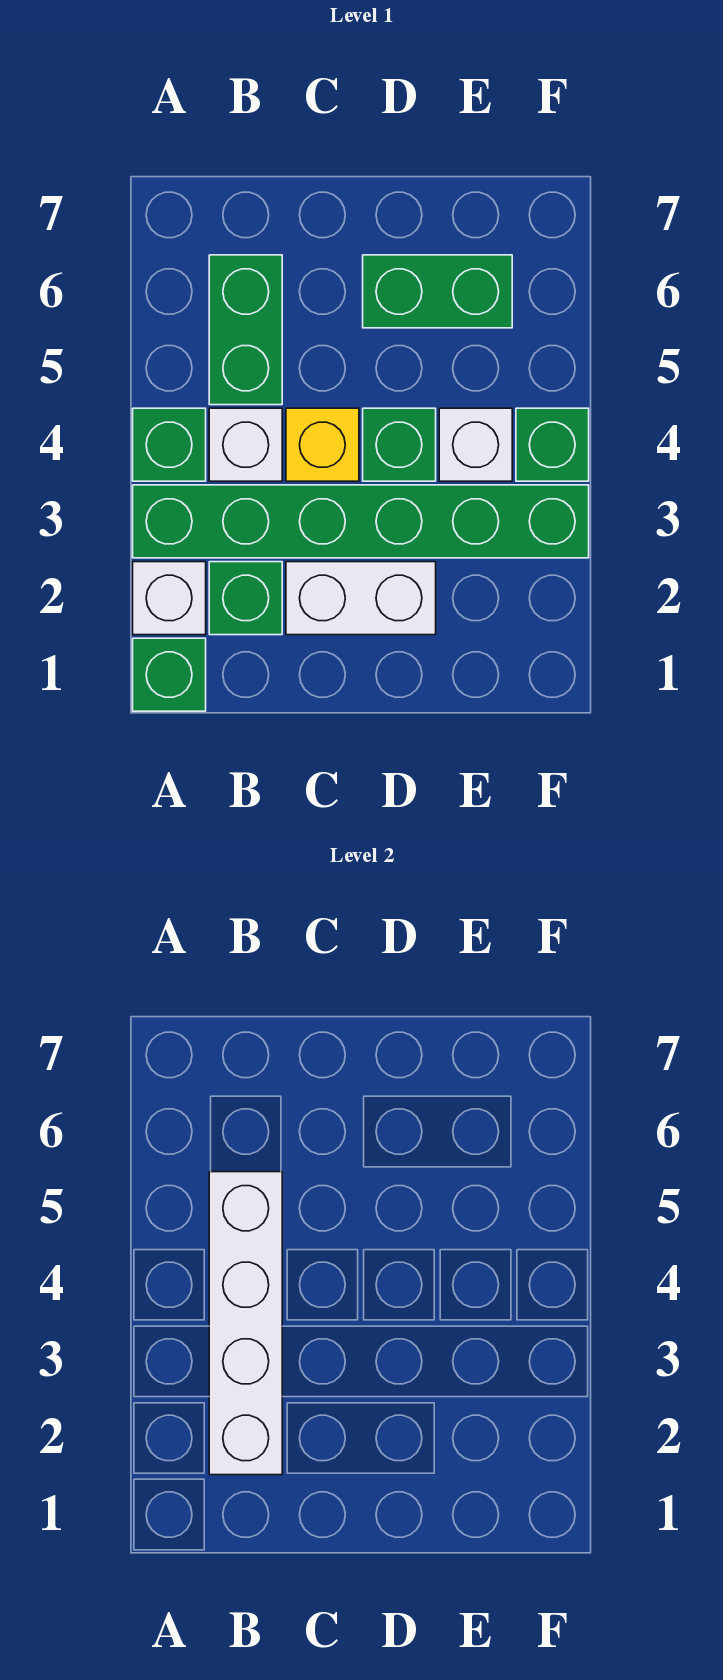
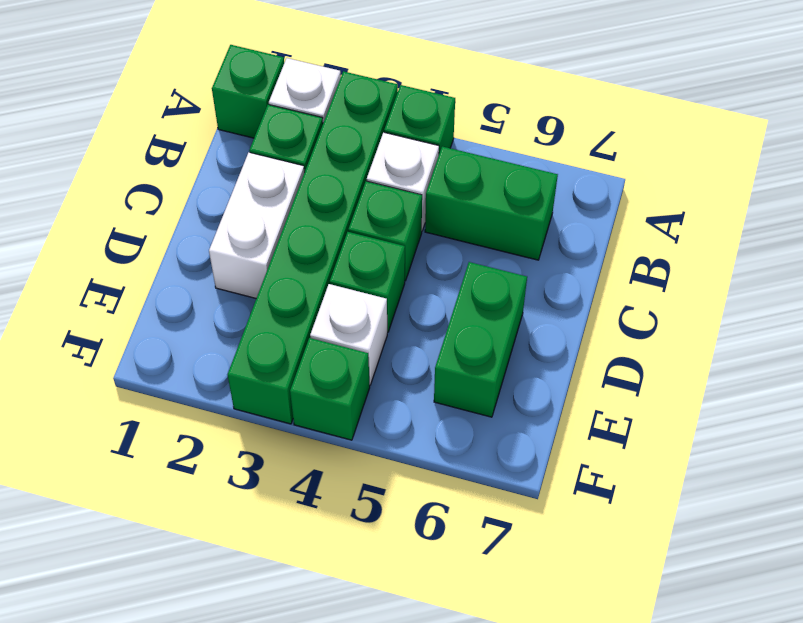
white brick B2:B5 level 2 -> none
yellow brick C4 level 1 -> green brick C4 level 1

